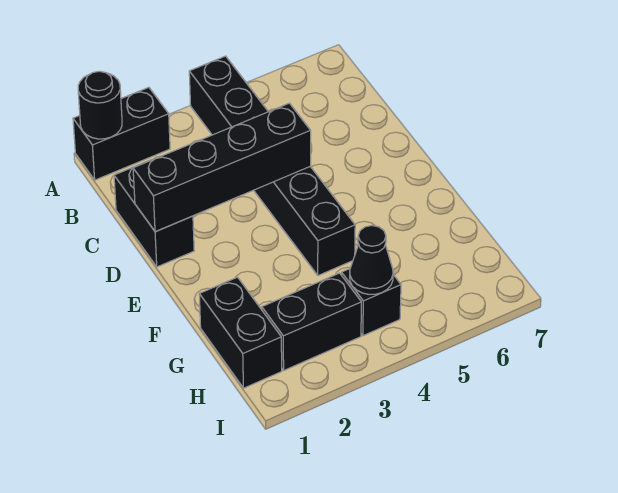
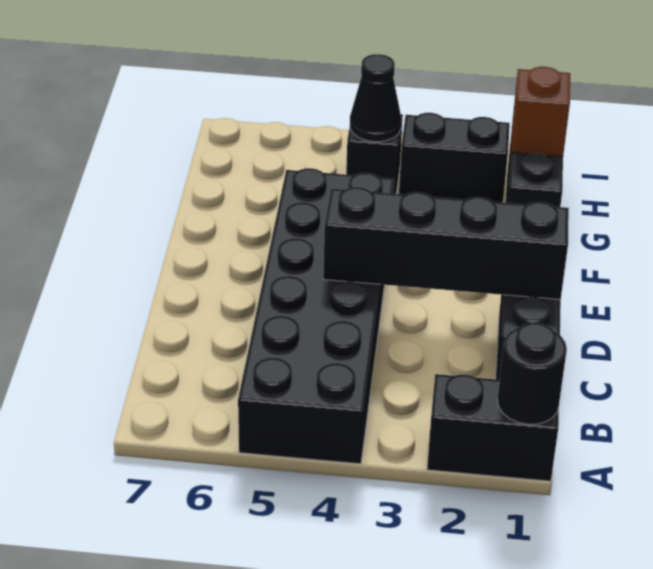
black brick A4:F4 level 1 -> black brick A4:F5 level 1
none -> brown brick H1 level 2

